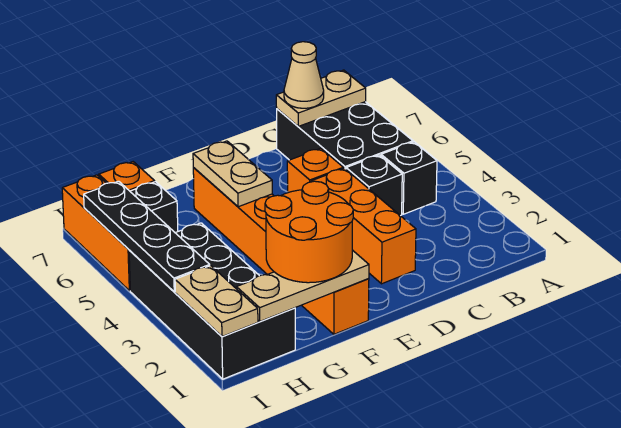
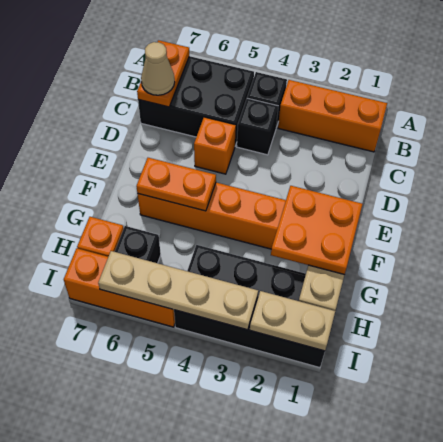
tan plate B7:C7 level 2 -> orange plate B7:C7 level 2
orange brick D2:D4 level 1 -> orange brick B1:B3 level 1
orange round brick F1:G2 level 3 -> orange plate F1:G2 level 3
tan plate F5:F6 level 2 -> orange plate F5:F6 level 2
black plate I3:I6 level 2 -> tan plate I3:I6 level 2

